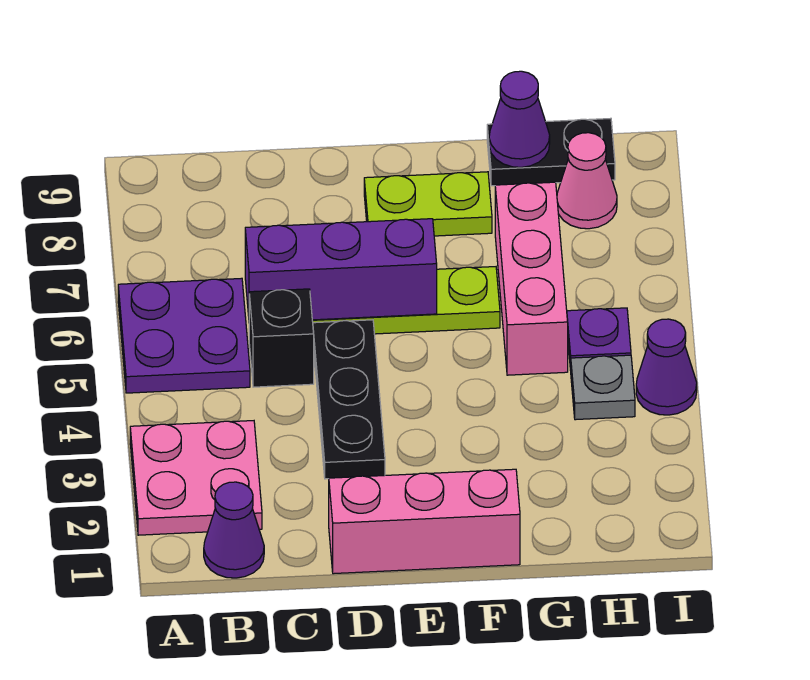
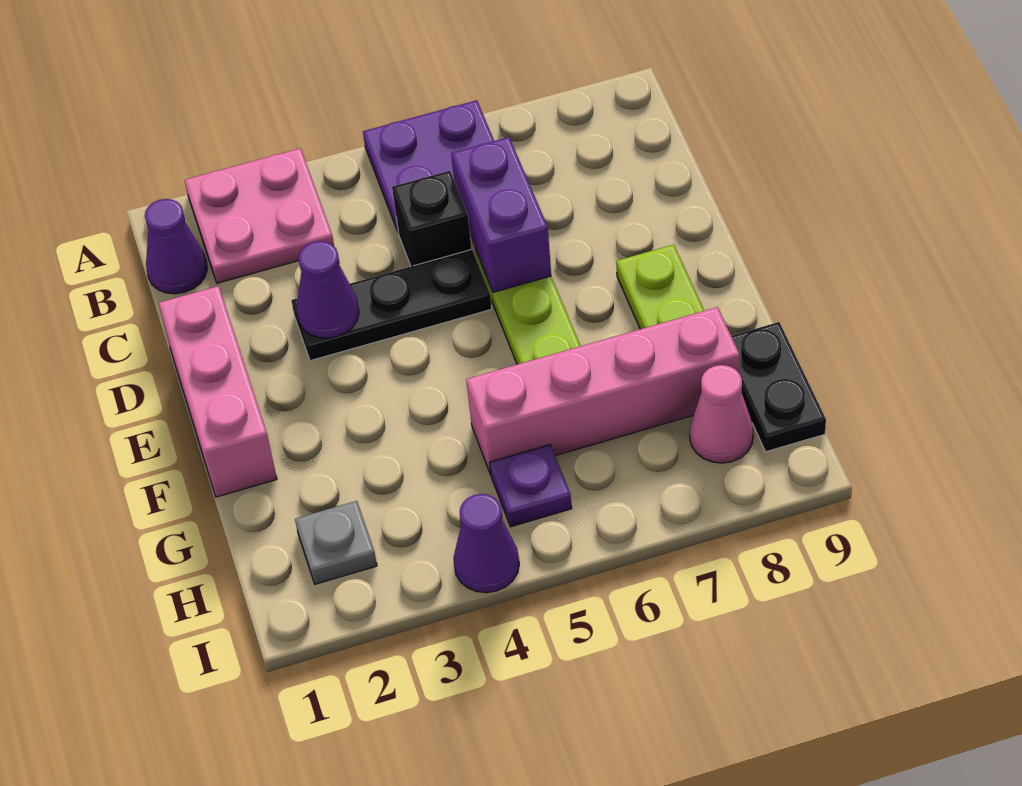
purple brick C6:E6 level 2 -> purple brick C6:D6 level 2
pink brick G5:G7 level 1 -> pink brick G5:G8 level 1
purple cone G9 level 2 -> purple cone D3 level 2
grey plate H4 level 1 -> grey plate H2 level 1

